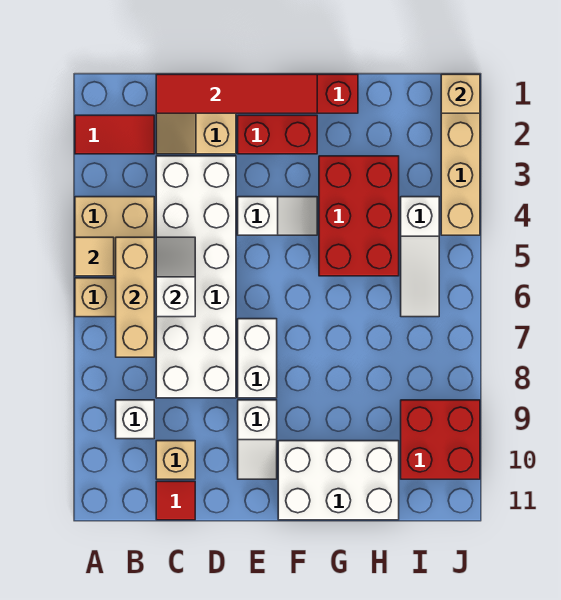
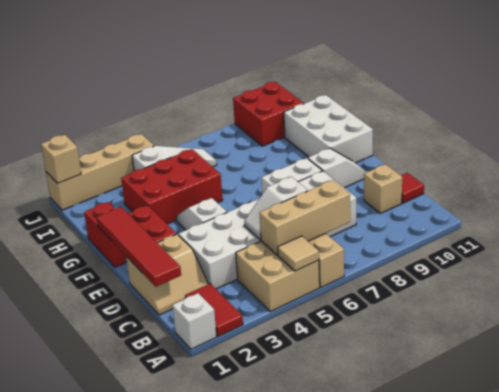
white brick B9 level 1 -> white brick A1 level 1

